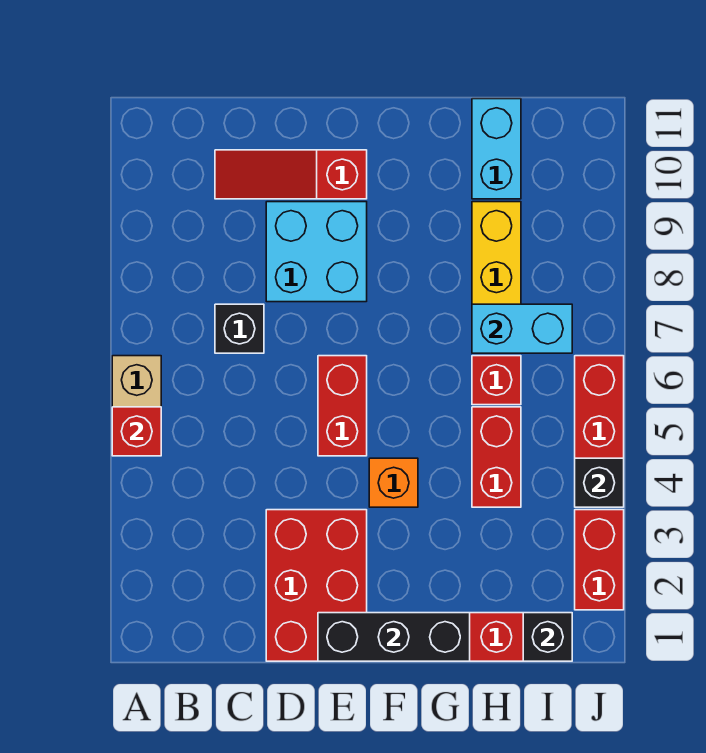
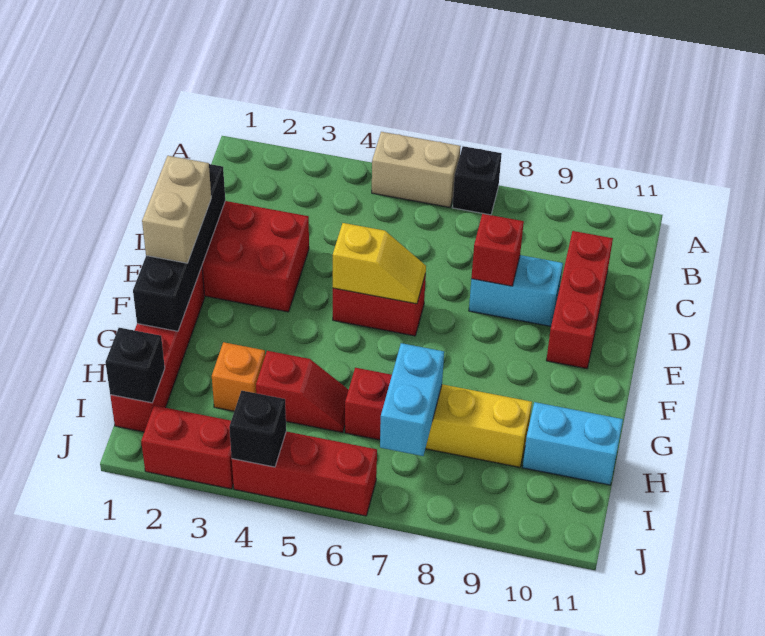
red brick A5 level 2 -> red brick D8 level 2
black brick C7 level 1 -> black brick A7 level 1
red slope C10:E10 level 1 top E -> red brick C10:E10 level 1
cyan brick D8:E9 level 1 -> cyan brick D8:D9 level 1
black brick E1:G1 level 2 -> black brick D1:G1 level 2
none -> tan brick E1:F1 level 3
none -> yellow slope E5:E6 level 2 top 5
orange brick F4 level 1 -> orange brick H3 level 1
red brick H4:H5 level 1 -> red slope H4:H5 level 1 top 4

